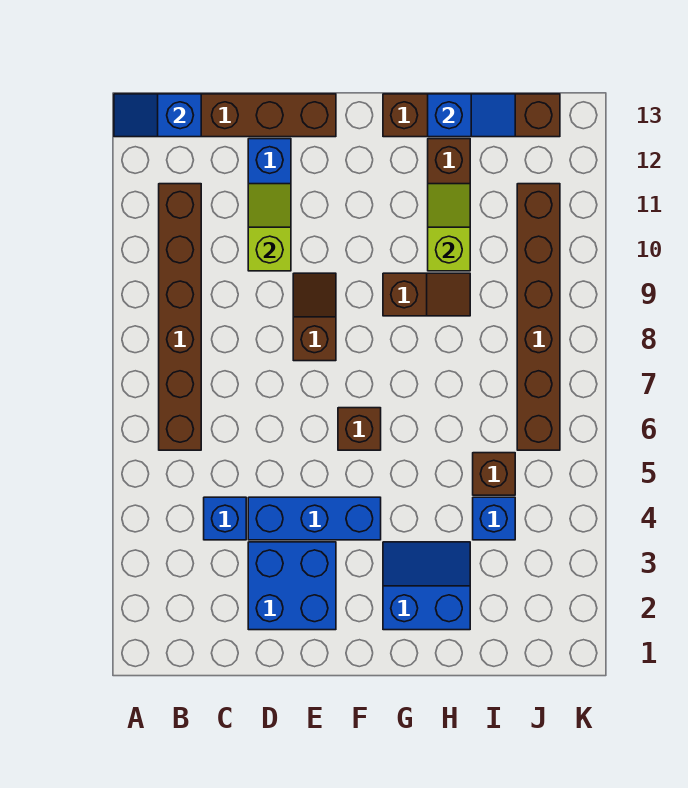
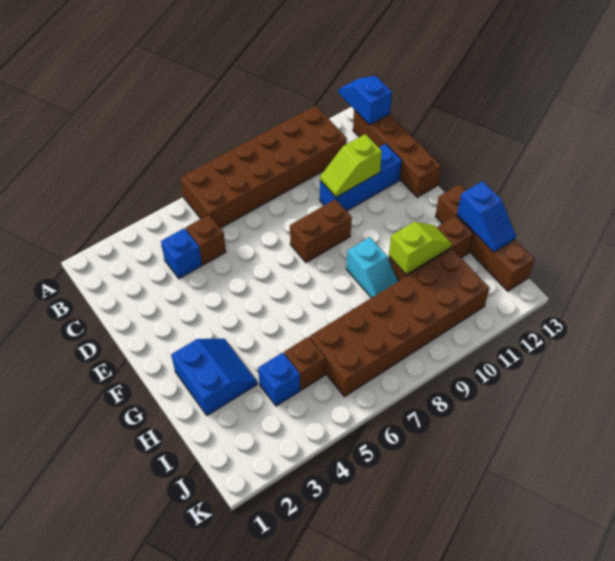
brown brick B6:B11 level 1 -> brown brick A6:B11 level 1
blue brick D2:E3 level 1 -> none
blue brick D4:F4 level 1 -> none
lime slope D10:D11 level 2 top 10 -> lime slope D10:D11 level 2 top 11
brown slope E8:E9 level 1 top 8 -> brown brick E8:E9 level 1
brown brick F6 level 1 -> brown brick C5 level 1
brown slope G9:H9 level 1 top G -> cyan slope G9:H9 level 1 top G
brown brick J6:J11 level 1 -> brown brick I6:J11 level 1

